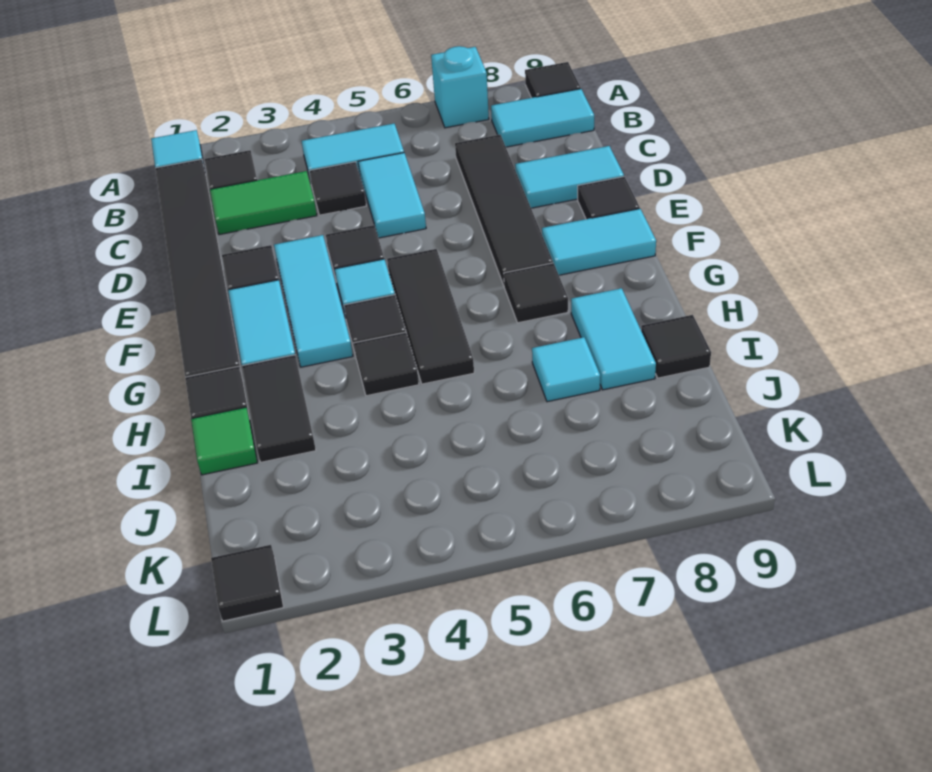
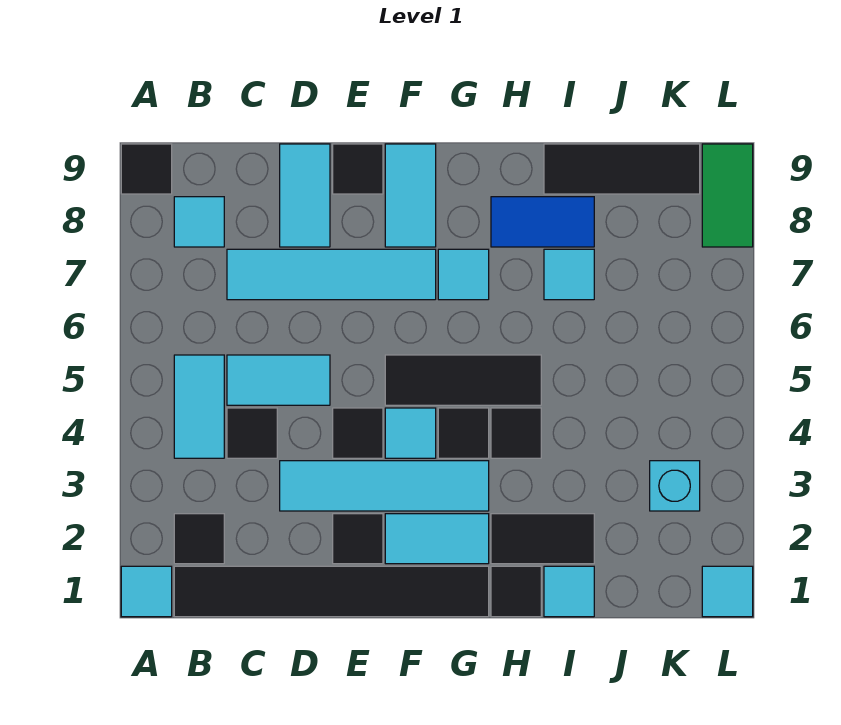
cyan brick A7 level 1 -> cyan brick K3 level 1
cyan tile B8:B9 level 1 -> cyan tile B8 level 1
green tile C2:C3 level 1 -> green tile L8:L9 level 1
black tile C7:F7 level 1 -> cyan tile C7:F7 level 1
cyan tile E3:G3 level 1 -> cyan tile D3:G3 level 1
black tile G7 level 1 -> cyan tile G7 level 1
cyan tile H8:I8 level 1 -> blue tile H8:I8 level 1
green tile I1 level 1 -> cyan tile I1 level 1
black tile I9 level 1 -> black tile I9:K9 level 1
black tile L1 level 1 -> cyan tile L1 level 1

